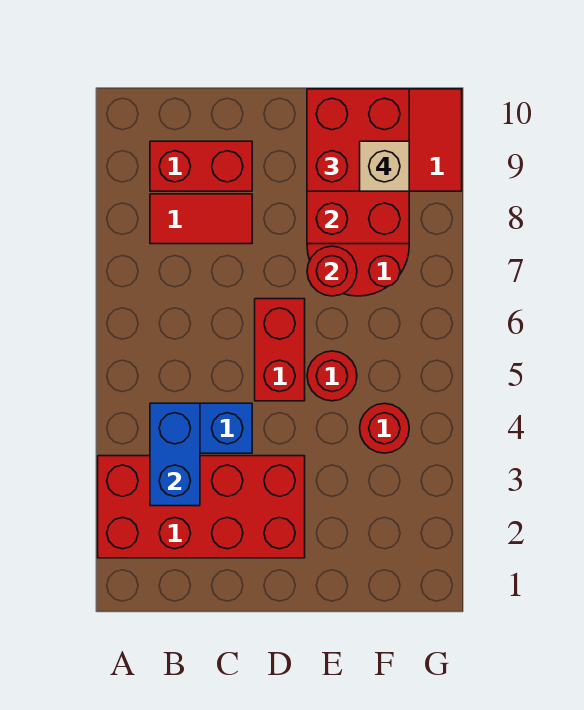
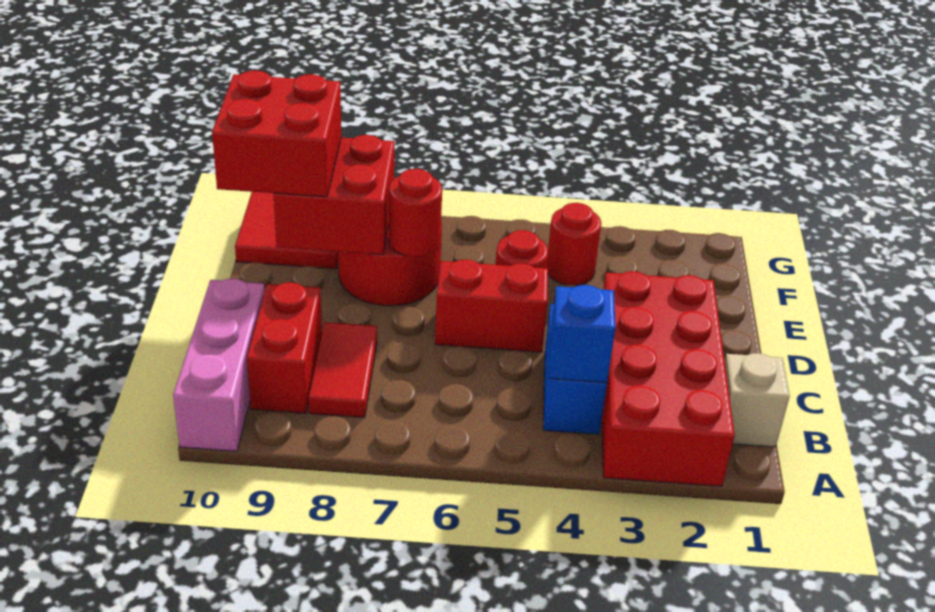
none -> pink brick A10:C10 level 1
blue brick B3:B4 level 2 -> blue brick B4 level 2
tan brick F9 level 4 -> tan brick B1 level 1

